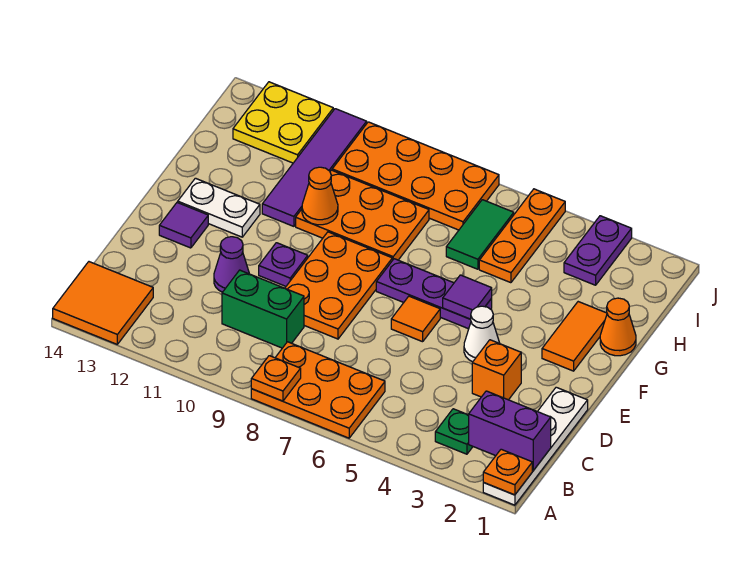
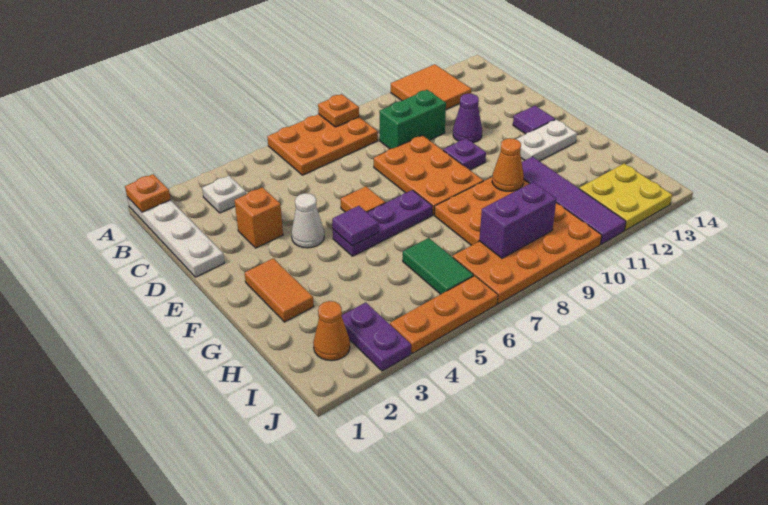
orange tile A13:B14 level 1 -> orange tile A11:B12 level 1
purple brick B1:B2 level 2 -> purple brick I8:I9 level 2
green plate B3 level 1 -> white plate B3 level 1
orange cone G1 level 1 -> orange cone I2 level 1
orange plate H5:J5 level 1 -> orange plate J4:J6 level 1

